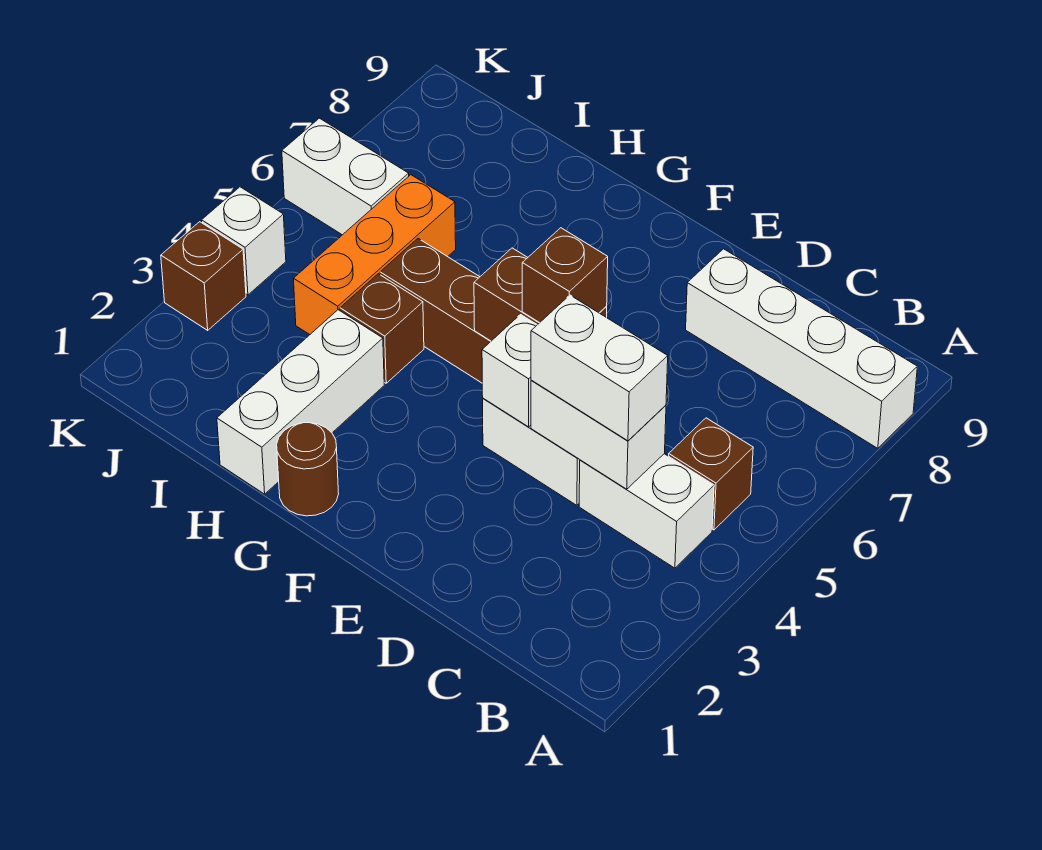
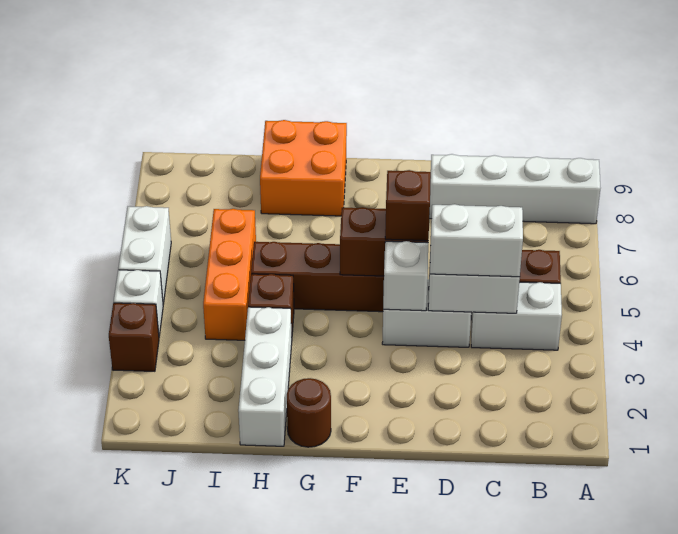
none -> orange brick G8:H9 level 1
white brick J6:K6 level 1 -> white brick K5:K6 level 1

